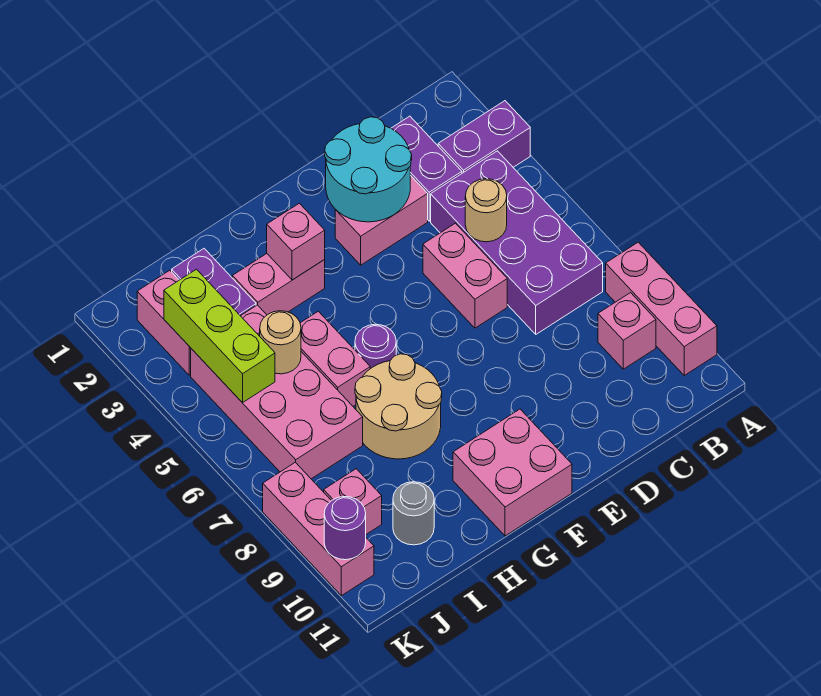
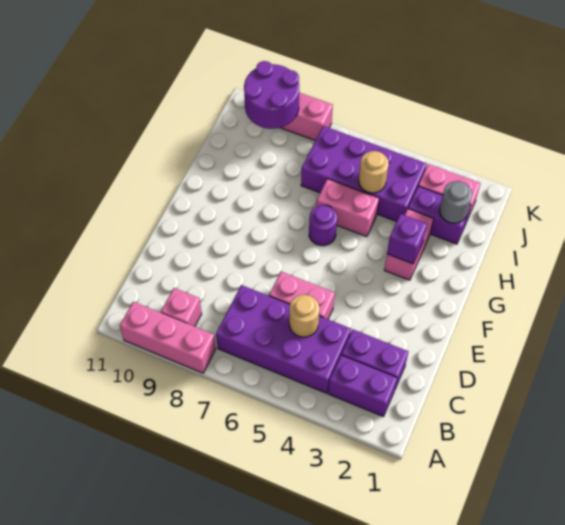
purple brick A3:B3 level 1 -> purple brick B2:B3 level 1
cyan round brick D2:E3 level 2 -> none
pink brick D3:E3 level 1 -> none
pink brick F10:G11 level 1 -> none
pink brick G3 level 2 -> purple brick G3 level 2
tan round brick G7:H8 level 1 -> none
pink brick I4:J7 level 1 -> purple brick I4:J7 level 1
grey round brick I10 level 1 -> grey round brick I2 level 2
lime brick J3:J5 level 2 -> none
pink brick J9 level 1 -> none
purple round brick K10 level 2 -> purple round brick J9:K10 level 2

